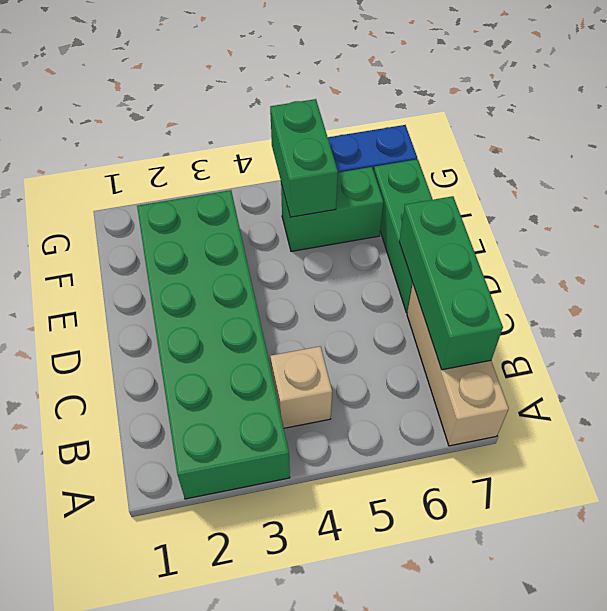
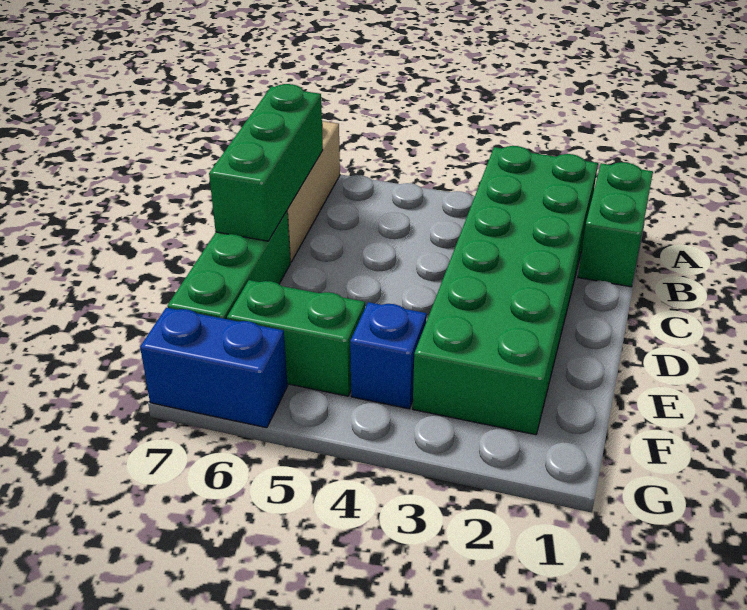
tan brick B4 level 1 -> none
none -> blue brick F4 level 1
green brick F5:G5 level 2 -> green brick A1:B1 level 1

